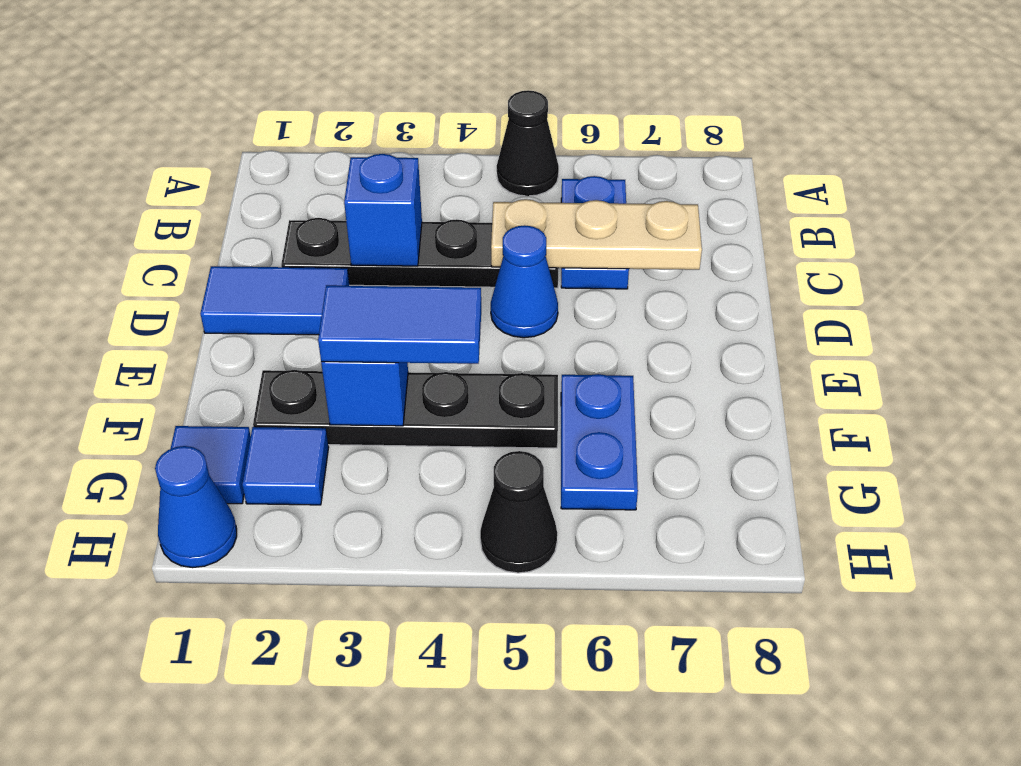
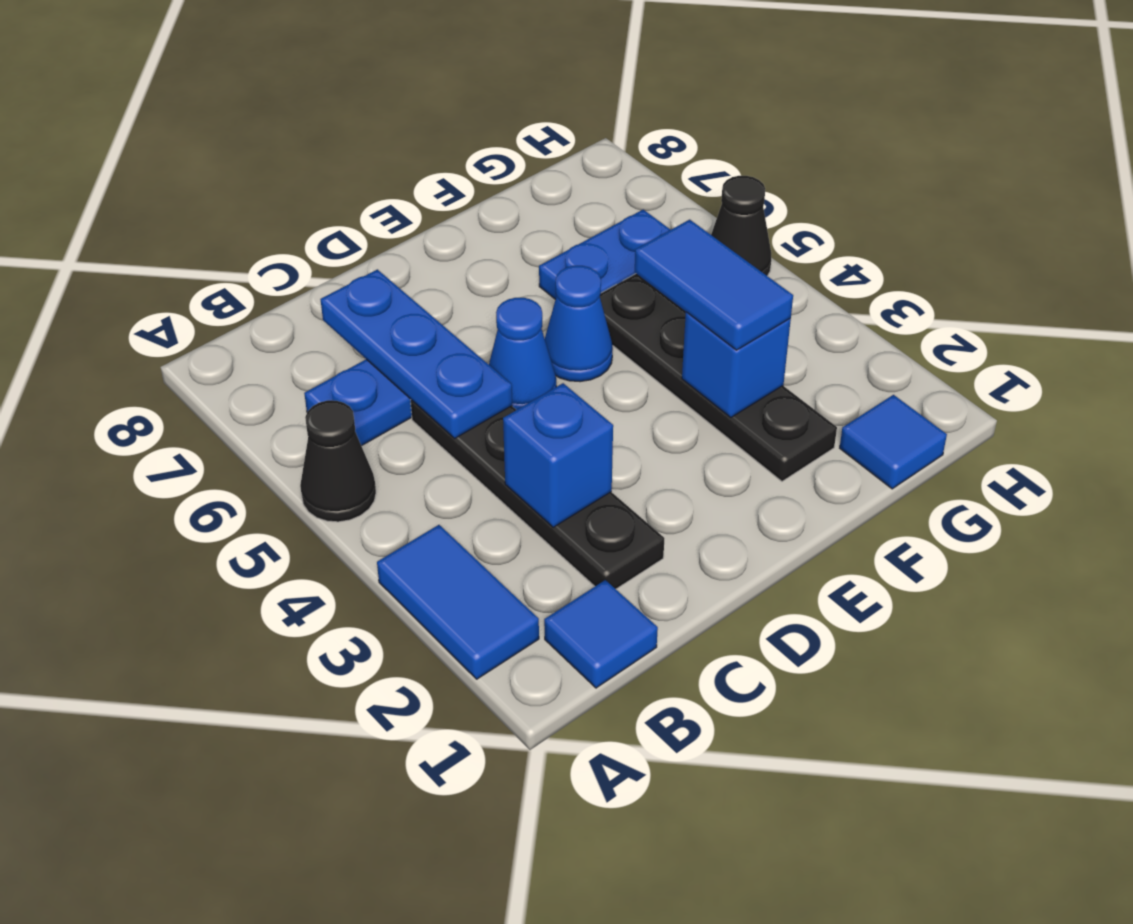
tan plate C5:C7 level 2 -> blue plate C5:C7 level 2
blue tile D1:D2 level 1 -> blue tile A2:A3 level 1
blue tile G2 level 1 -> blue tile B1 level 1
blue cone H1 level 1 -> blue cone E5 level 1

